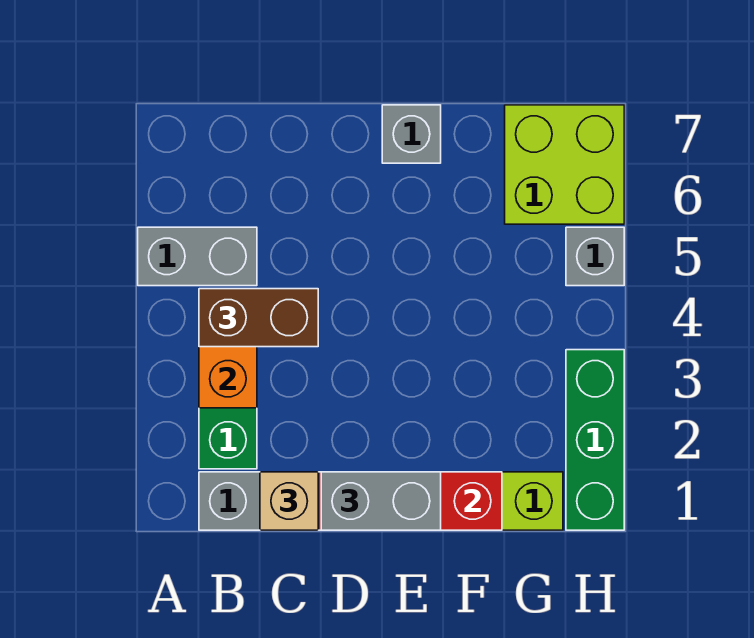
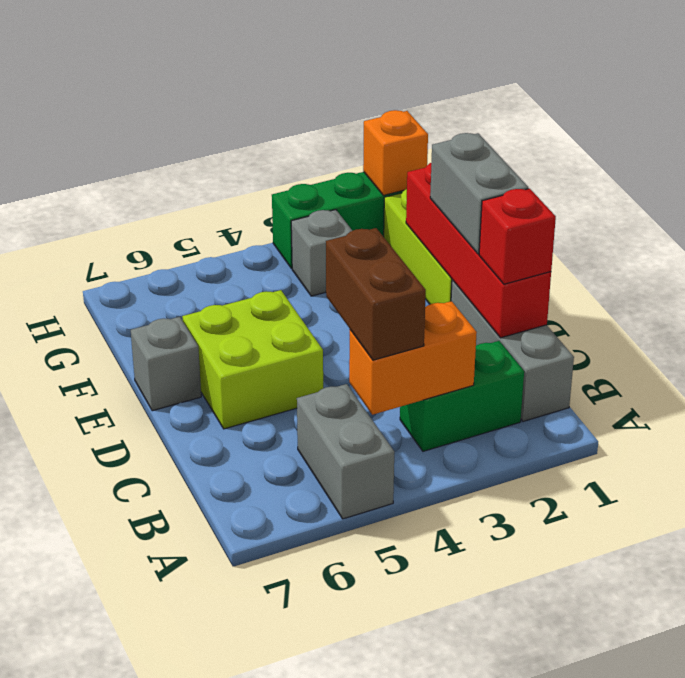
tan brick C1 level 3 -> red brick C1 level 3
lime brick G6:H7 level 1 -> lime brick D5:E6 level 1
none -> orange brick H1 level 2
grey brick H5 level 1 -> grey brick G3 level 1

